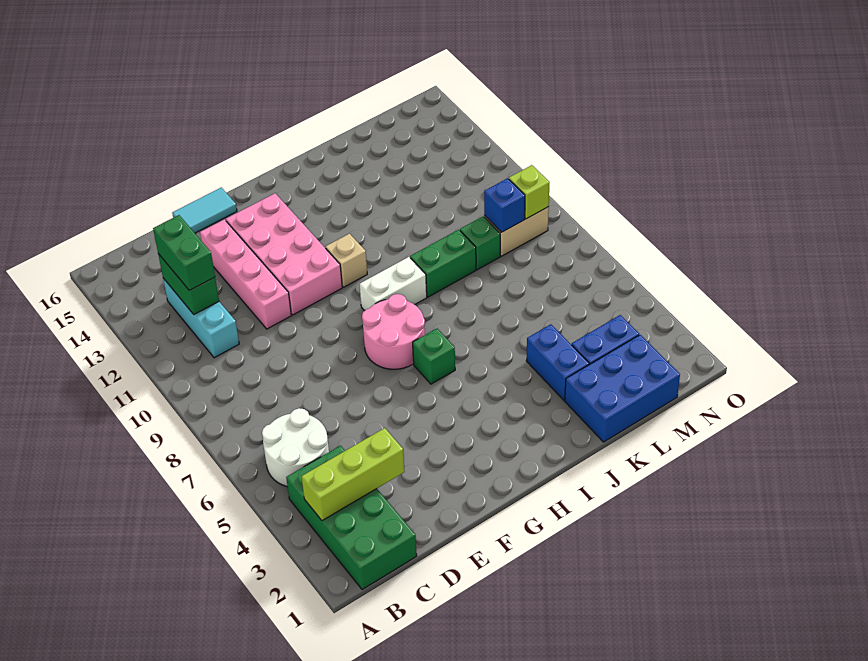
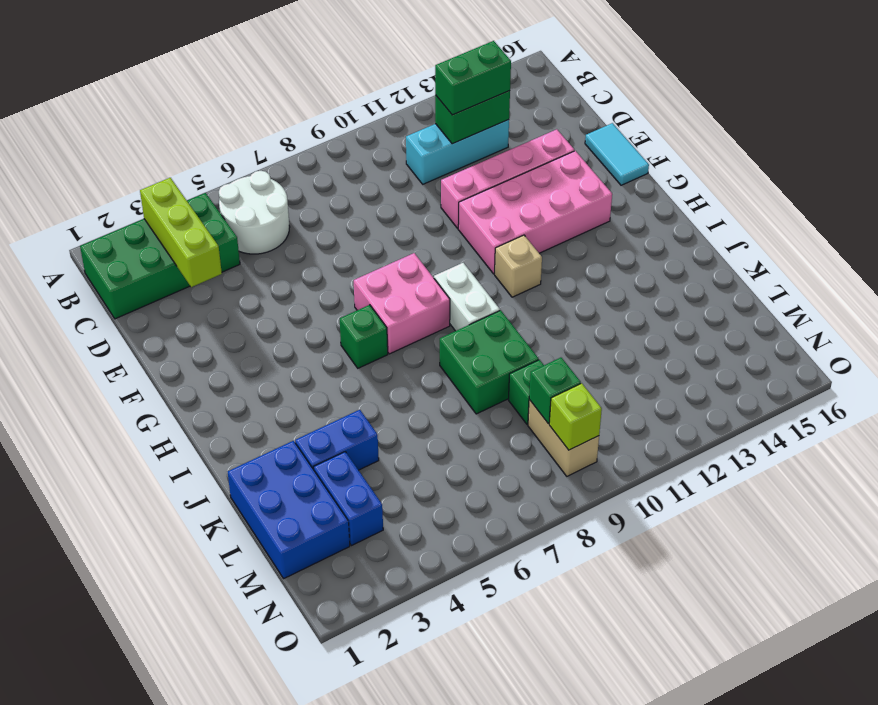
pink round brick G7:H8 level 1 -> pink brick G7:H8 level 1
green brick J9:K9 level 1 -> green brick J8:K9 level 1
blue brick M9 level 2 -> green brick M9 level 2

